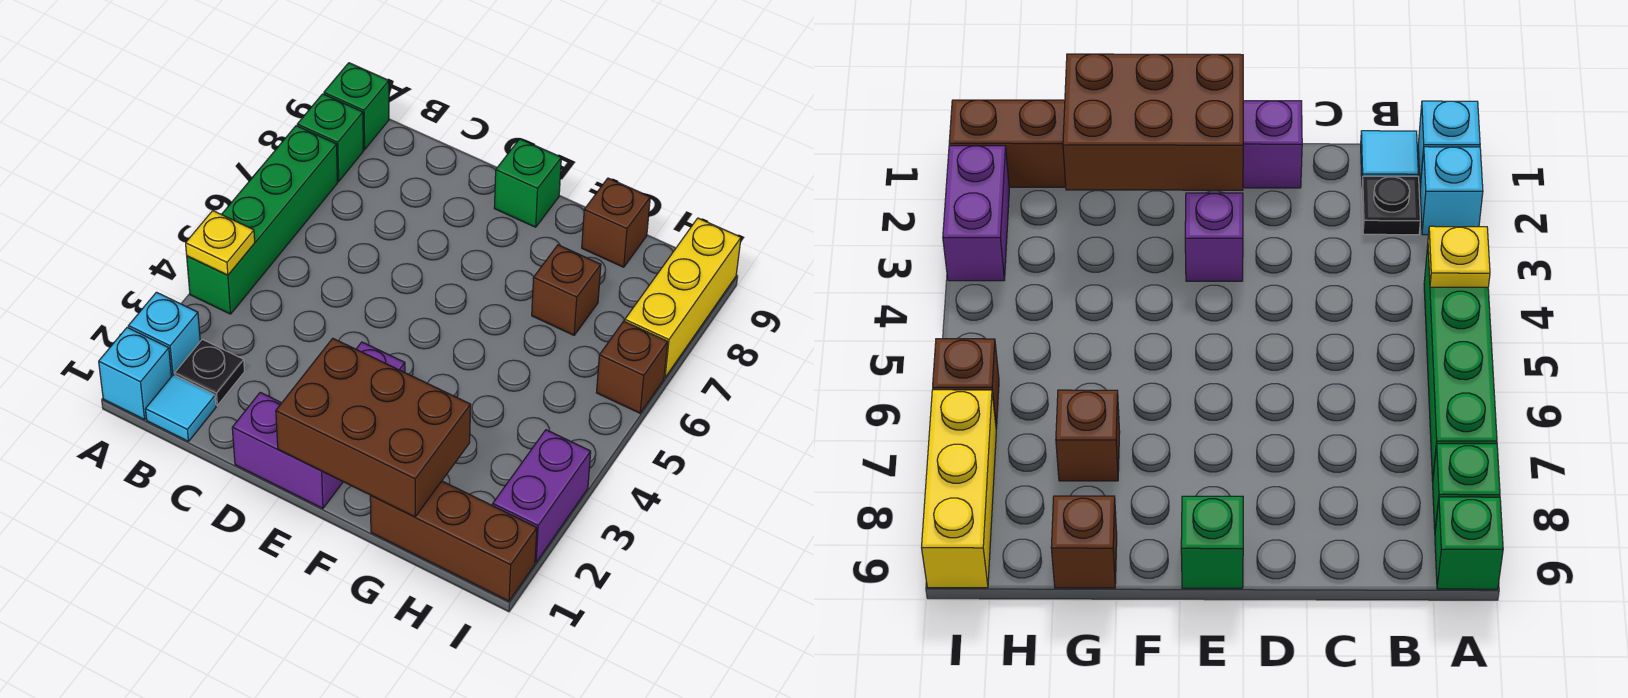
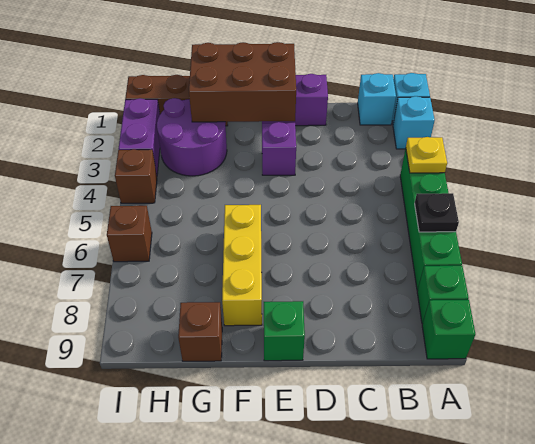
cyan tile B1 level 1 -> cyan brick B1 level 1
black plate B2 level 1 -> black plate A6 level 2
none -> purple round brick G2:H3 level 1
brown brick G7 level 1 -> brown brick I4 level 1
yellow brick I7:I9 level 1 -> yellow brick F6:F8 level 1

